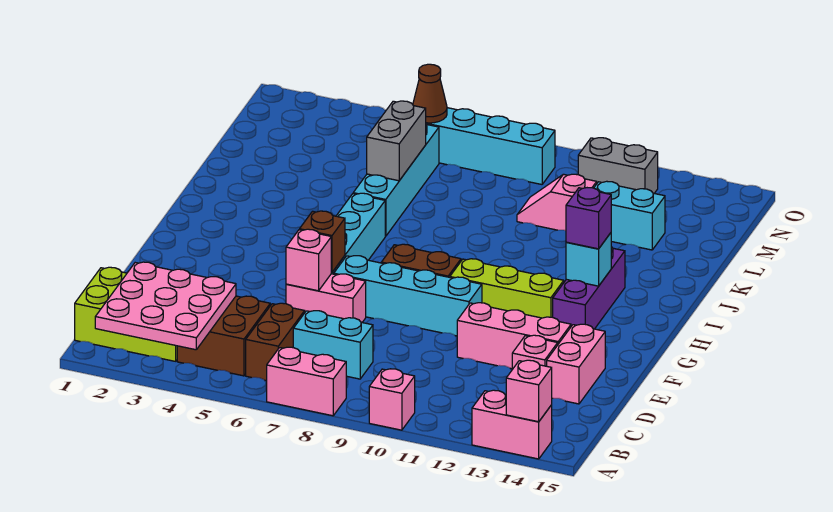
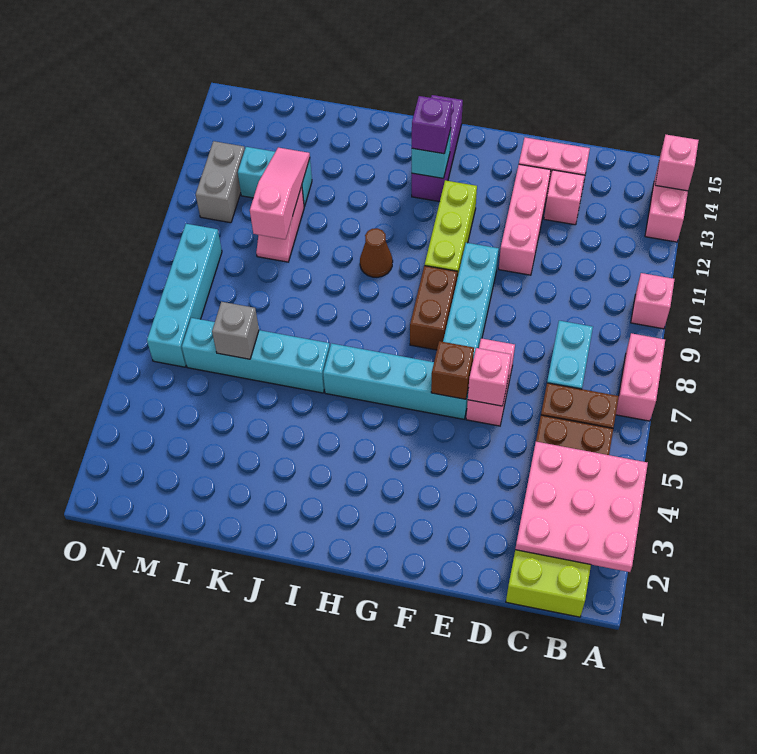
purple brick G13:I13 level 1 -> purple brick H13:H15 level 1
grey brick K6:L6 level 2 -> grey brick L6 level 2
none -> pink slope L10:L12 level 2 top 10
cyan brick L12:L13 level 1 -> cyan brick L12:M12 level 1
brown cone N6 level 2 -> brown cone I10 level 1

